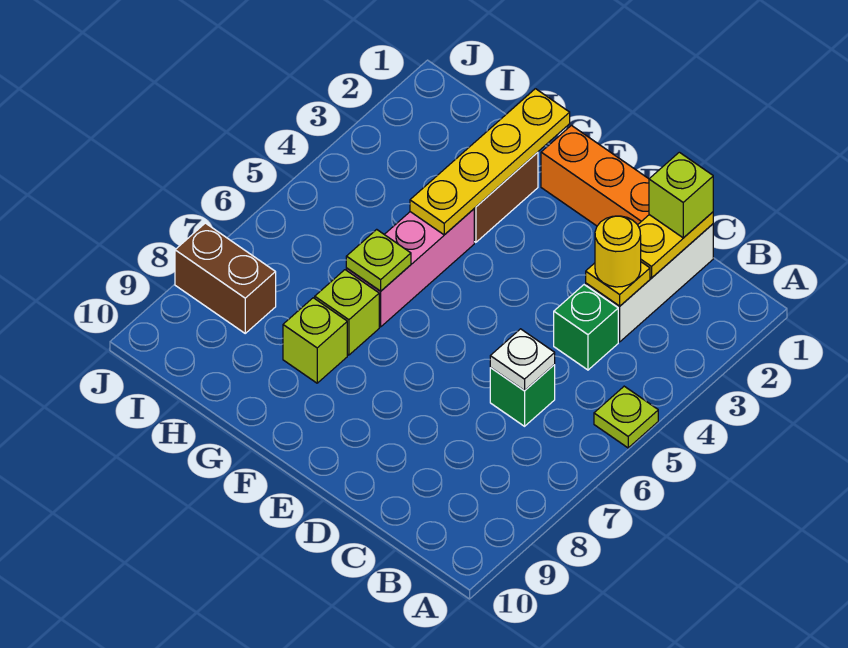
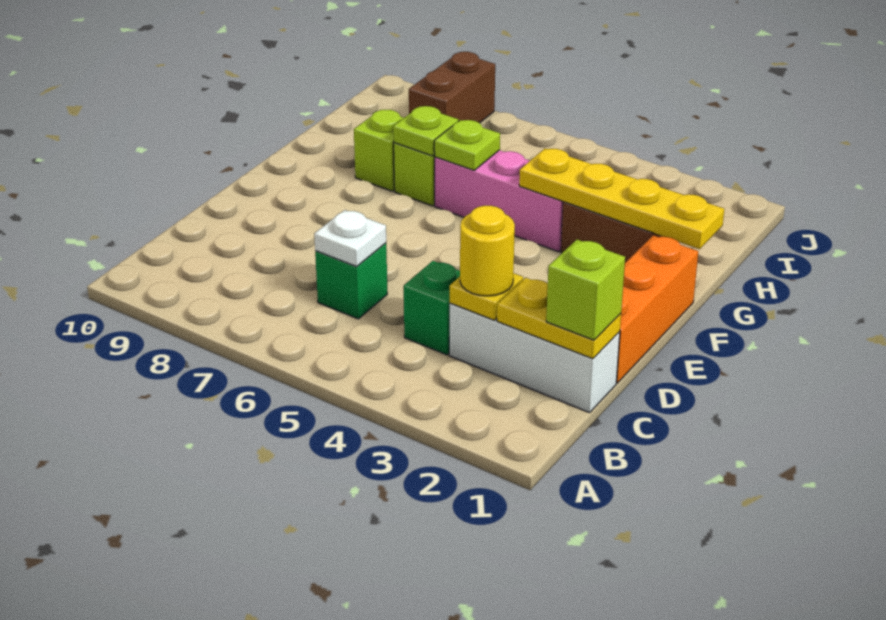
lime plate A5 level 1 -> lime plate G7 level 2

